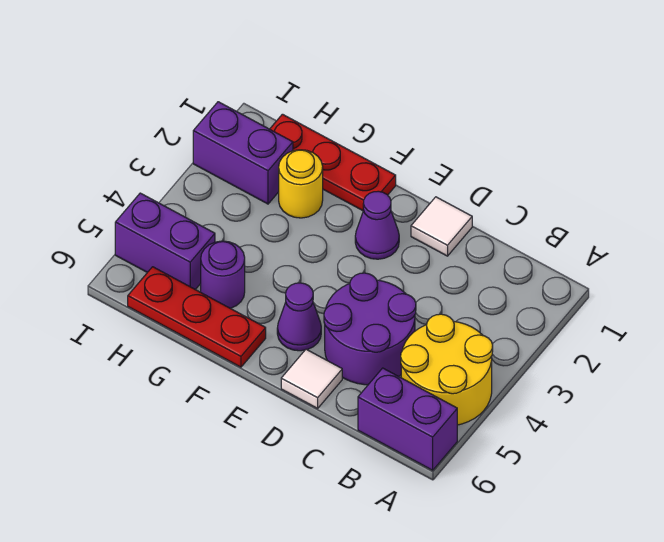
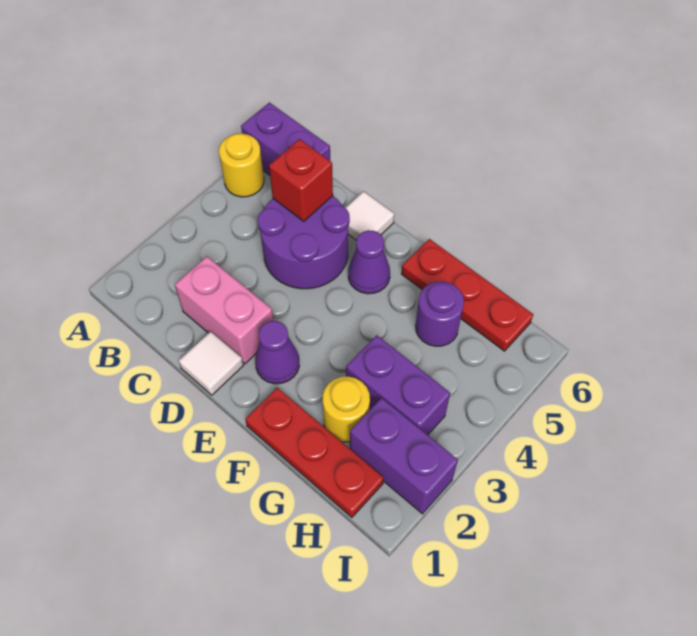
yellow round brick A4:B5 level 1 -> yellow round brick A5 level 1
none -> pink brick C2:D2 level 1
none -> red brick C5 level 2
purple brick H5:I5 level 1 -> purple brick G3:H3 level 1

